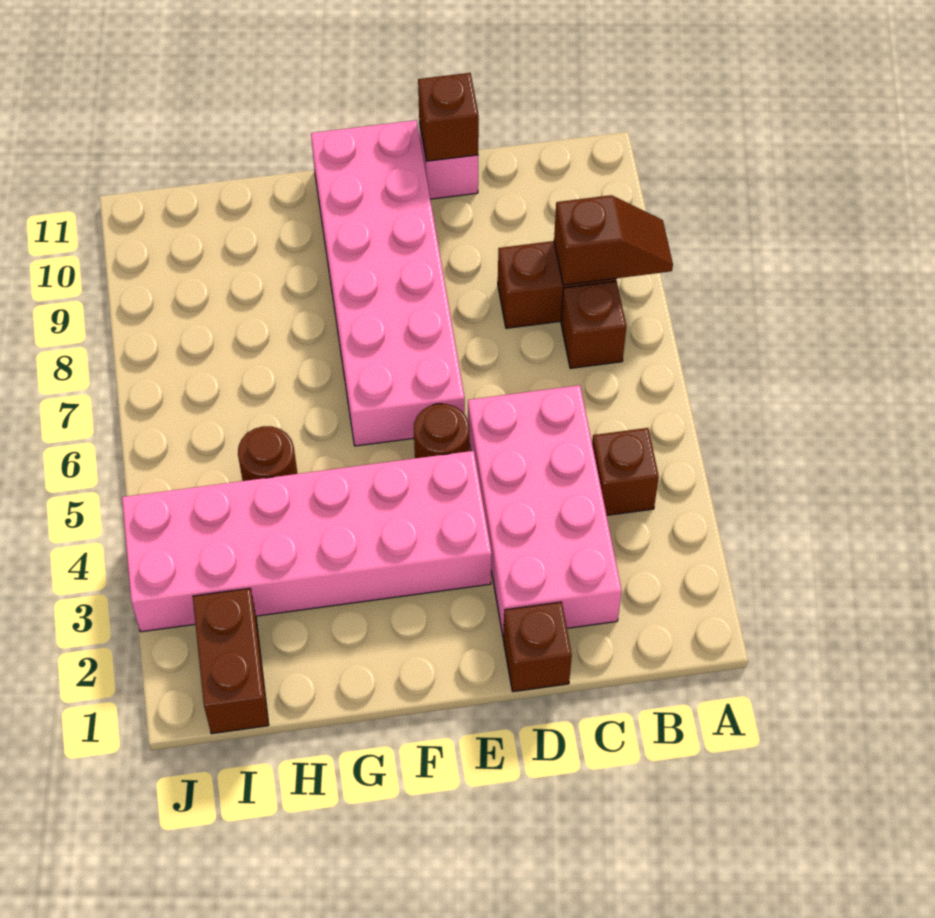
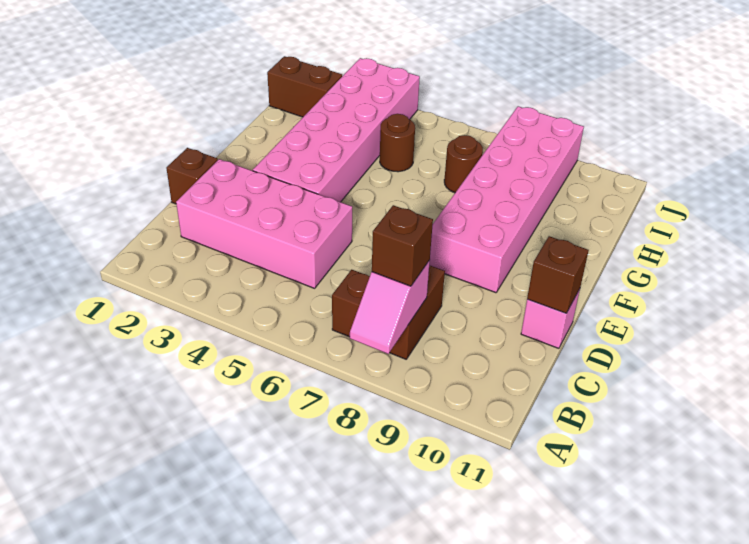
brown slope A8:B8 level 2 top B -> pink slope A8:B8 level 2 top B
brown brick B4 level 1 -> brown brick B8 level 3
brown round brick E5 level 1 -> brown round brick H7 level 1
pink brick E6:F11 level 1 -> pink brick E8:J9 level 1

